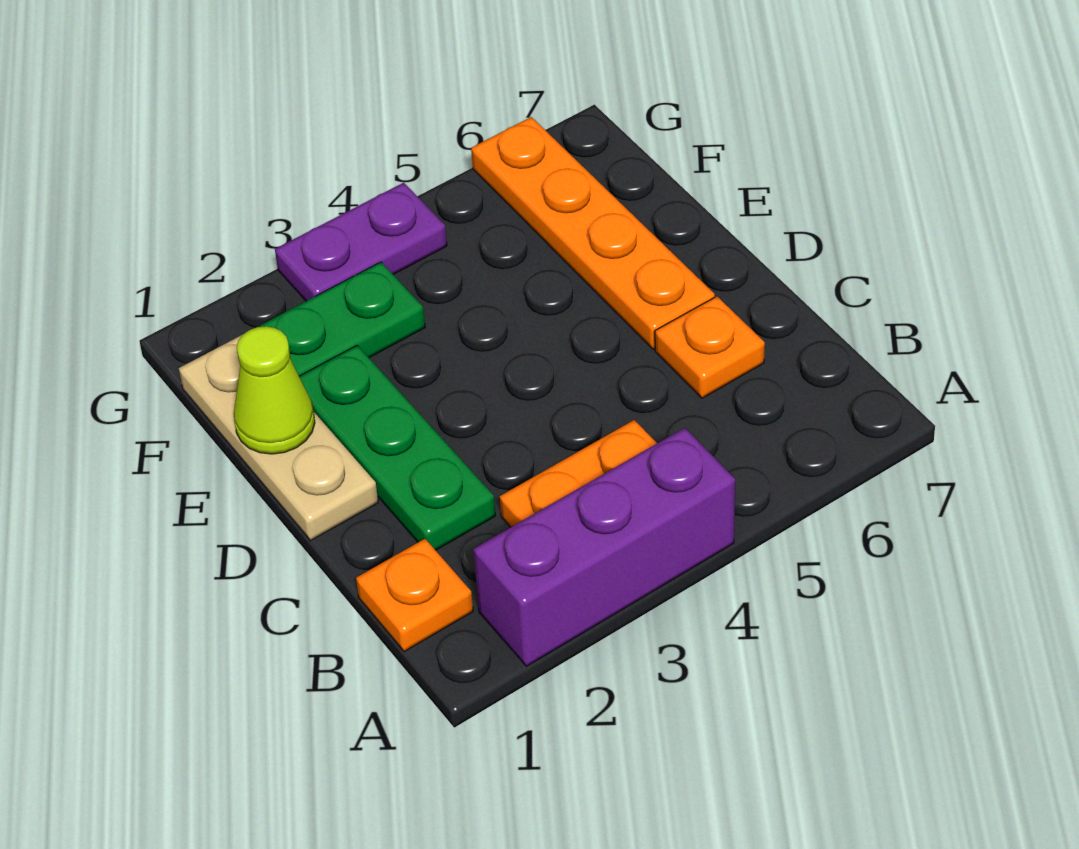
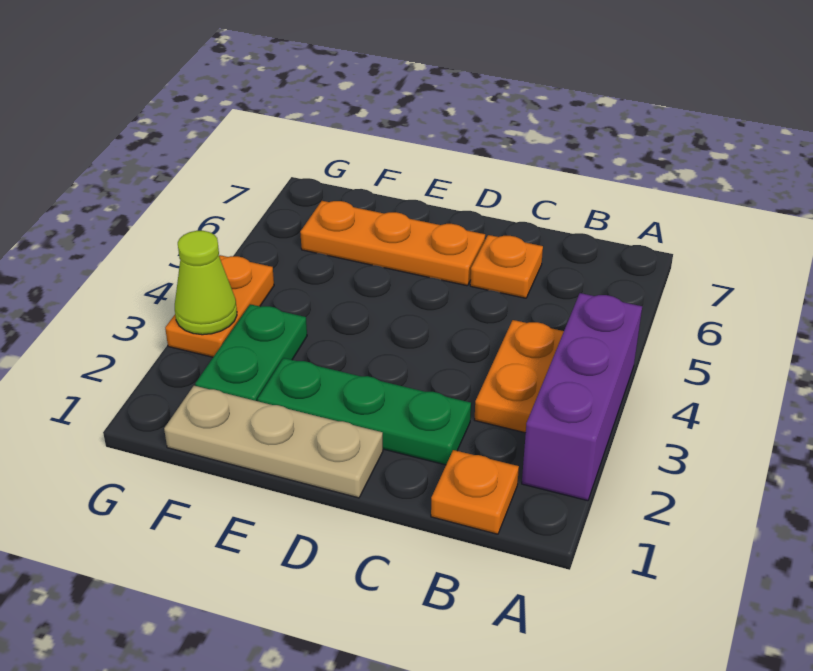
orange plate D6:G6 level 1 -> orange plate D6:F6 level 1
lime cone E1 level 2 -> lime cone G3 level 2
purple plate G3:G4 level 1 -> orange plate G3:G4 level 1

